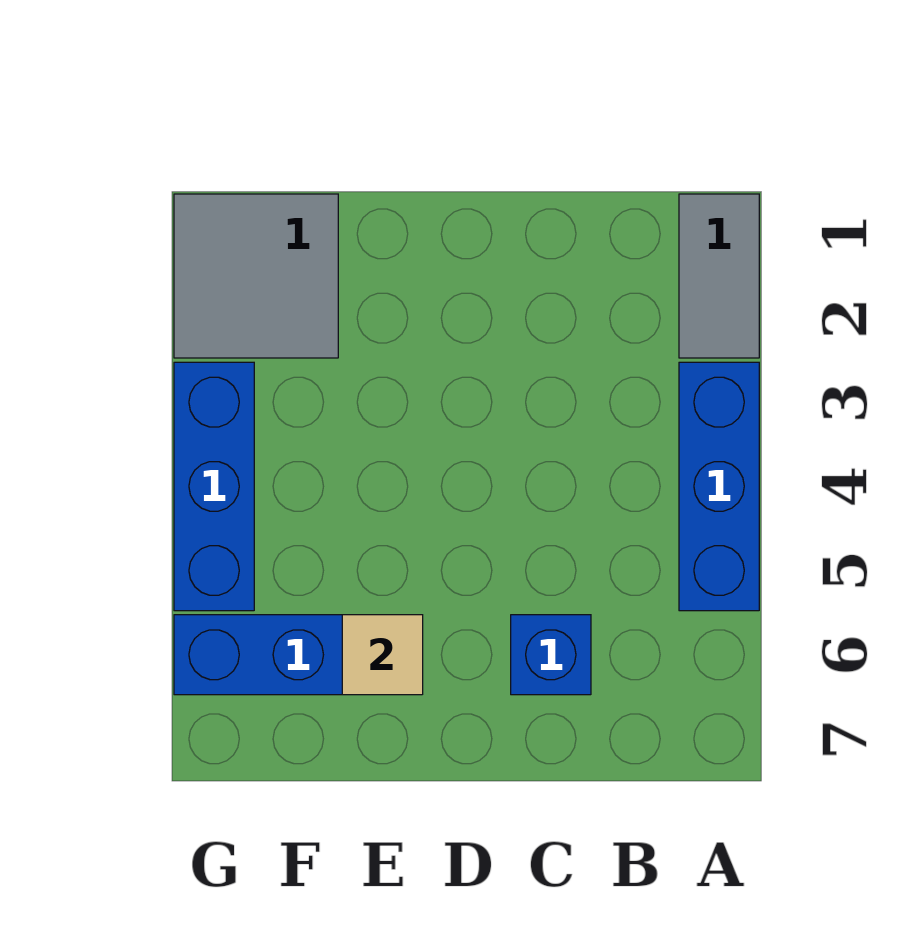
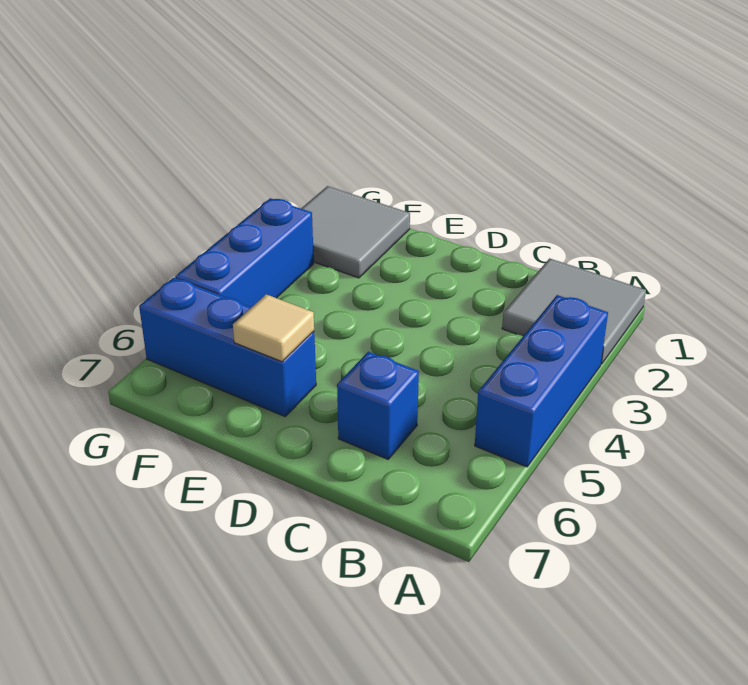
grey tile A1:A2 level 1 -> grey tile A1:B2 level 1

